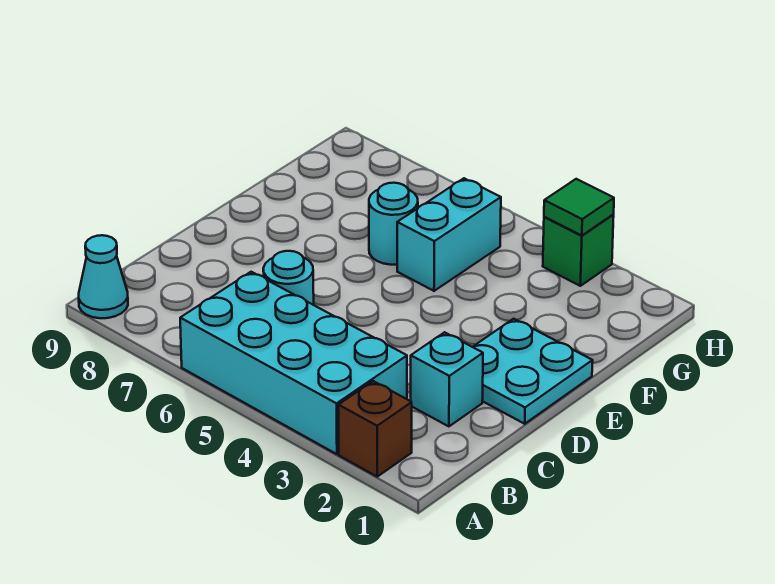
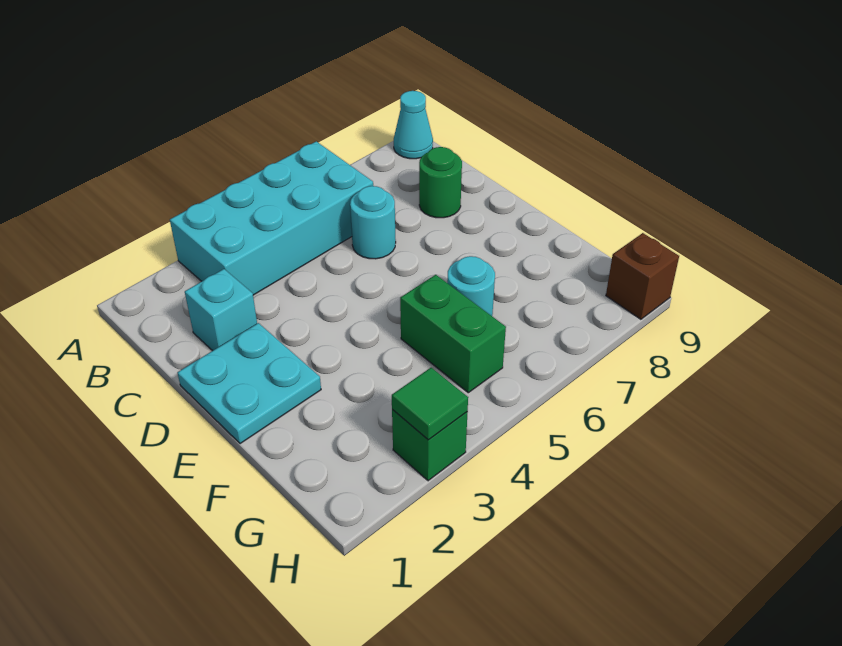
brown brick A2 level 1 -> brown brick H9 level 1
none -> green round brick C8 level 1
cyan brick F5:G5 level 1 -> green brick F5:G5 level 1

